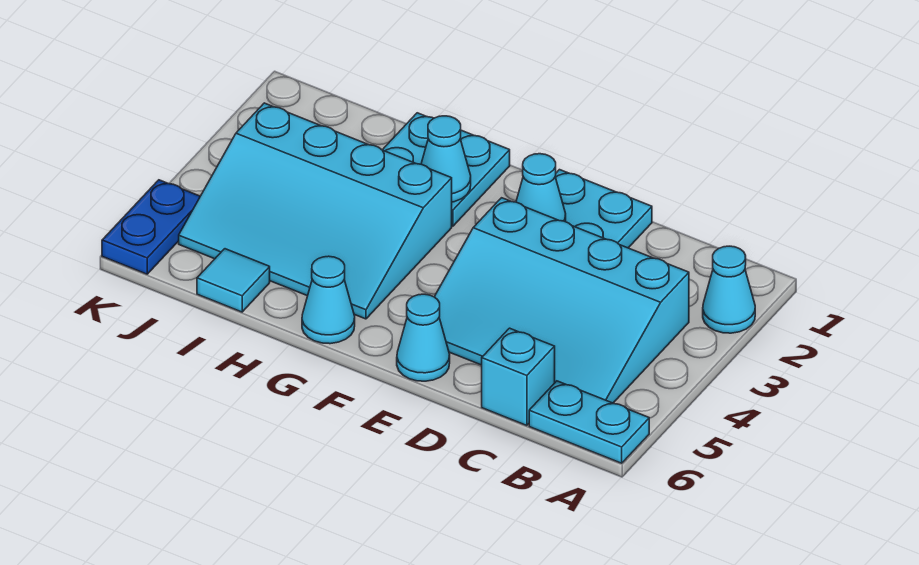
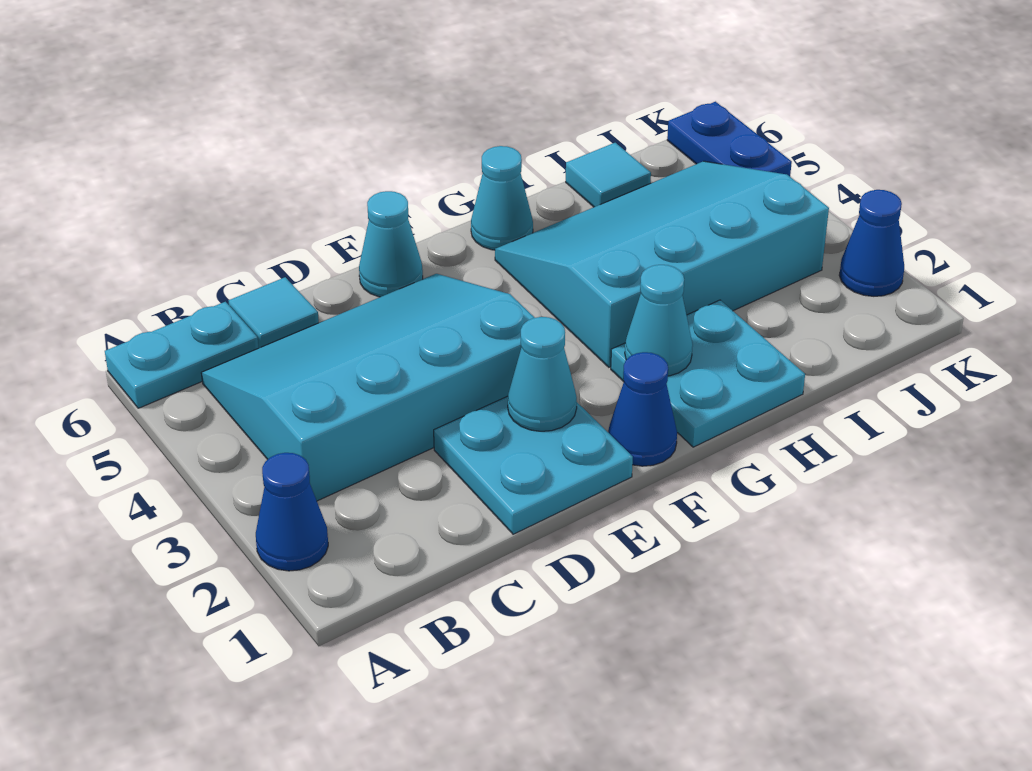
cyan cone A2 level 1 -> blue cone A2 level 1
cyan brick C6 level 1 -> cyan tile C6 level 1
none -> blue cone F1 level 1
none -> blue cone K2 level 1

